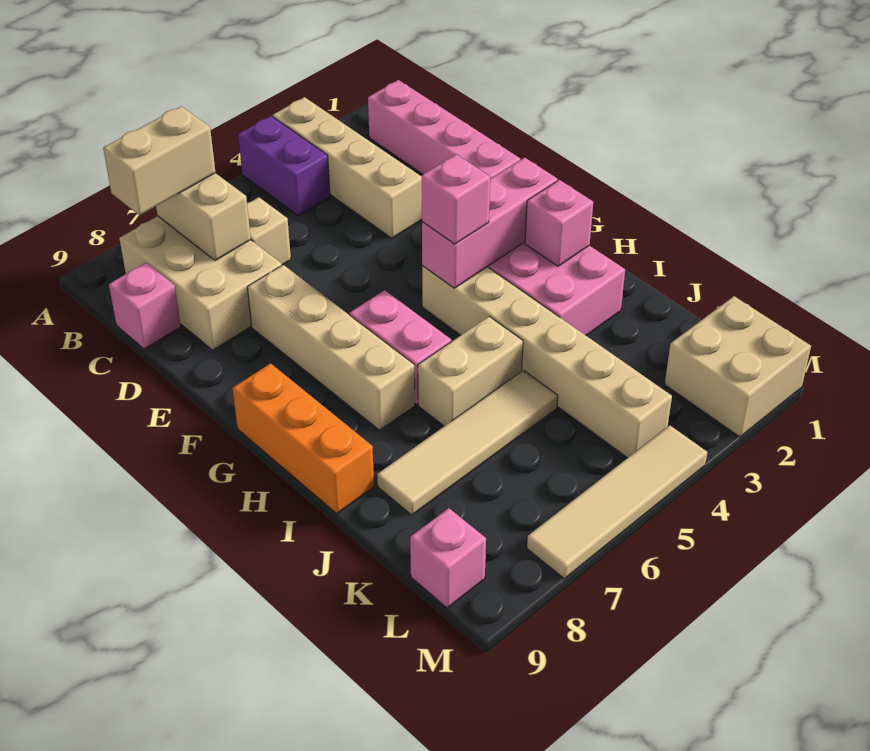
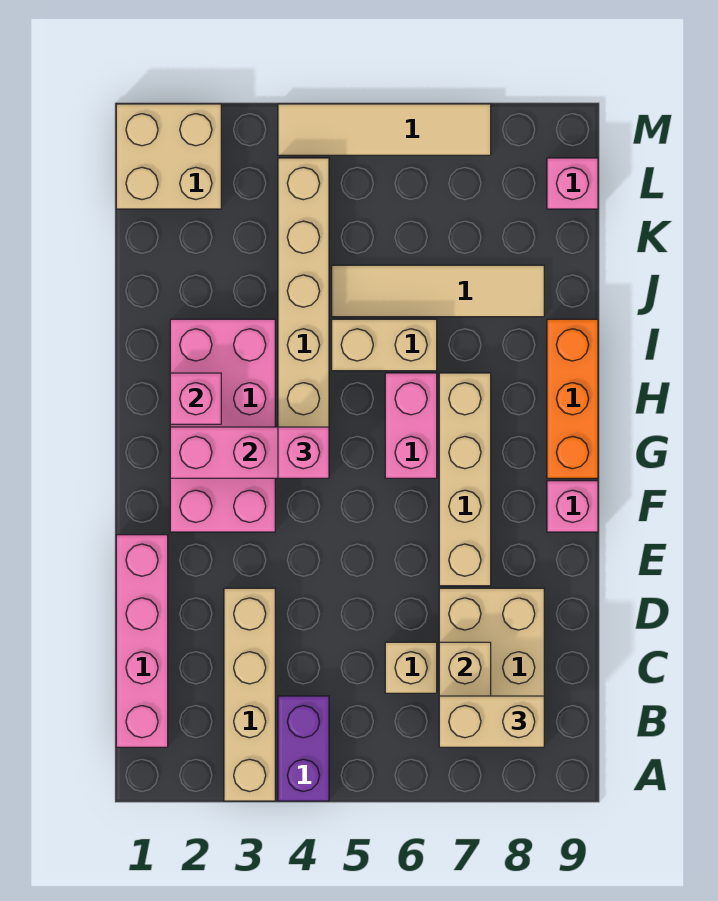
pink brick C9 level 1 -> pink brick F9 level 1

